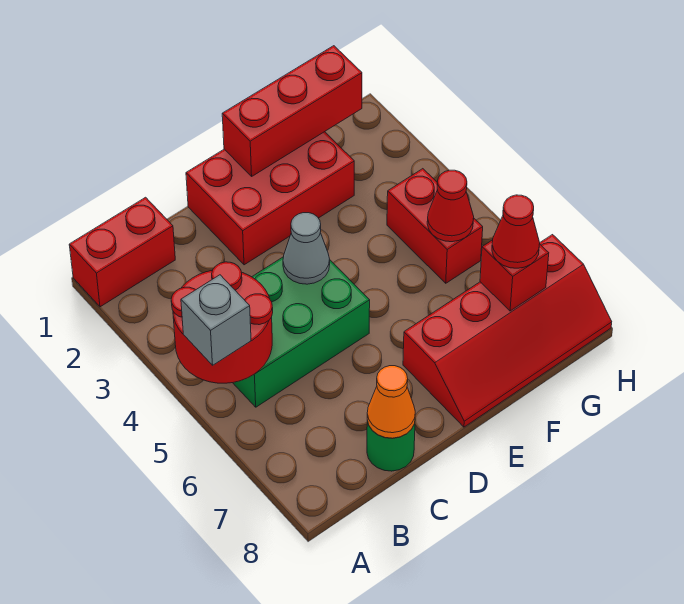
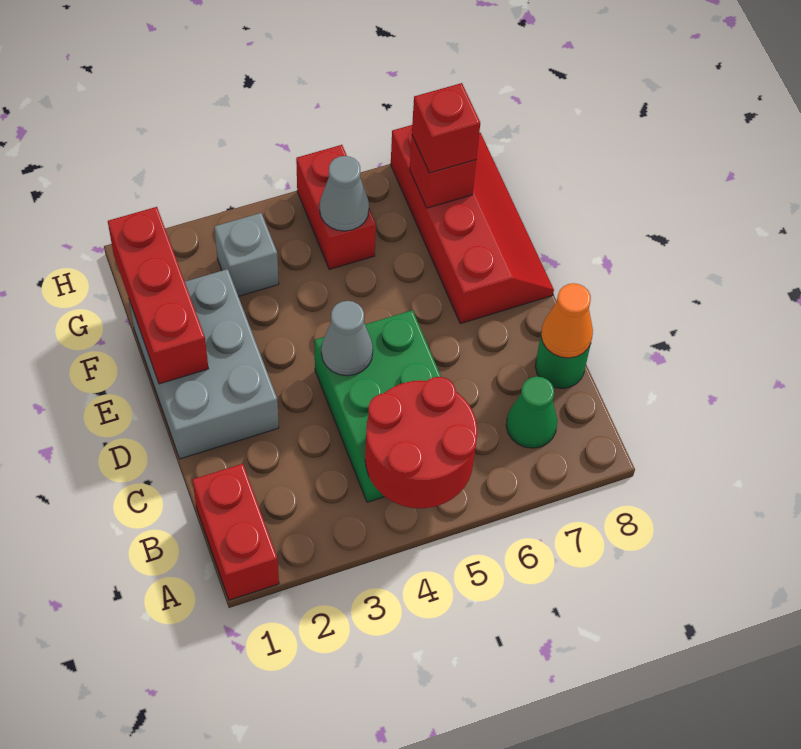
grey brick A5 level 3 -> grey brick G3 level 1
none -> green cone B7 level 1
red brick D1:F2 level 1 -> grey brick D1:F2 level 1
red brick G4:G5 level 1 -> red brick G5:H5 level 1
red cone G5 level 2 -> grey cone G5 level 2
red cone G7 level 3 -> red brick G7 level 3

